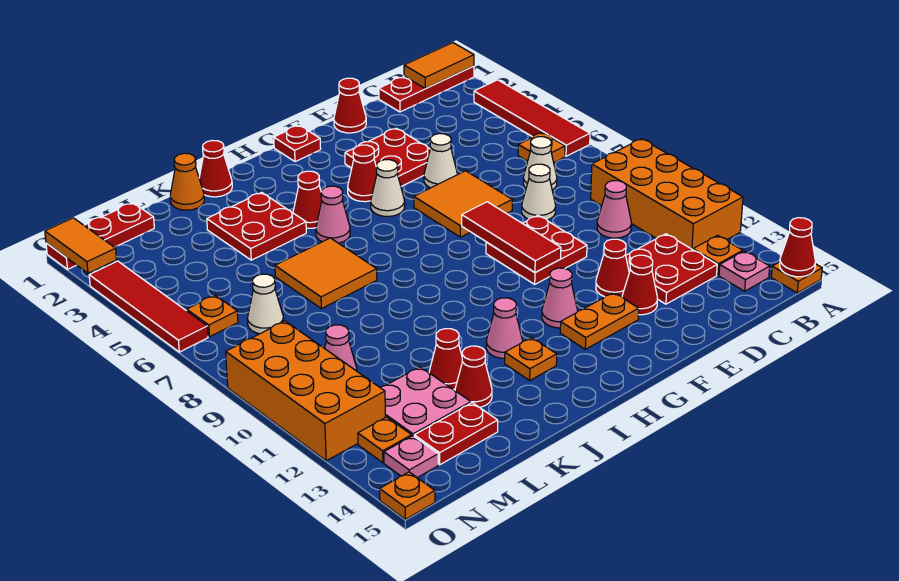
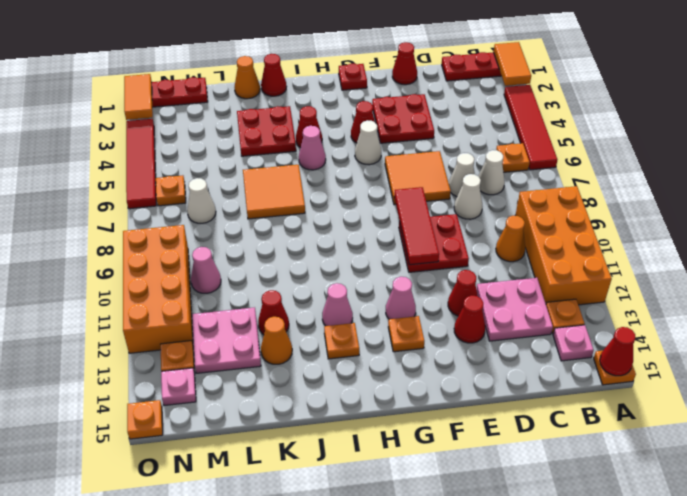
orange tile A1:B1 level 2 -> orange tile A1:A2 level 2
pink cone C10 level 1 -> orange cone C10 level 1
red plate C12:D13 level 1 -> pink plate C12:D13 level 1
white cone E5 level 1 -> white cone D7 level 1
orange plate F13:G13 level 1 -> orange plate G13 level 1
red cone K13 level 1 -> orange cone K13 level 1
red plate L14:M14 level 1 -> none

